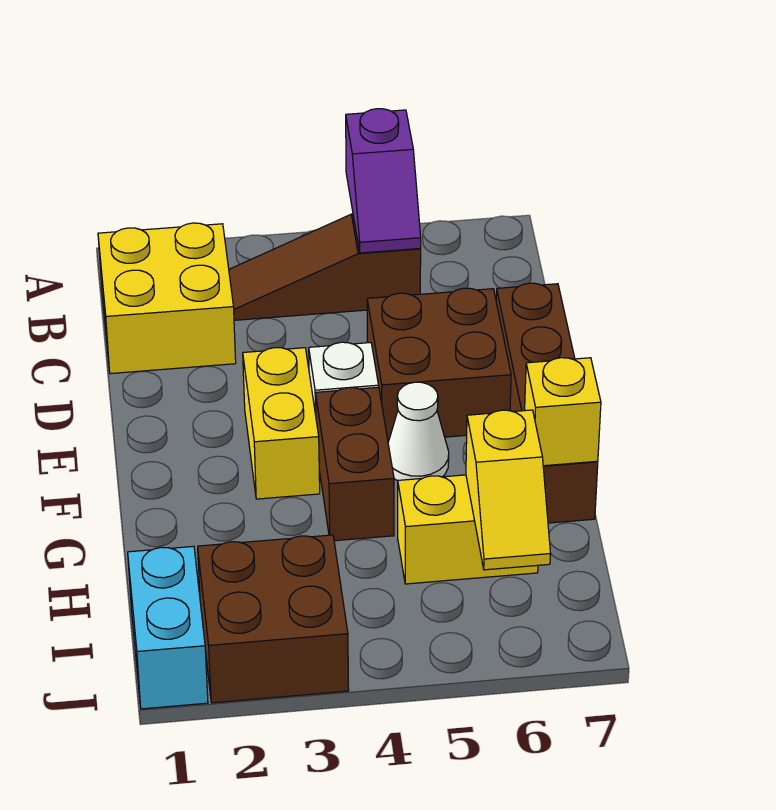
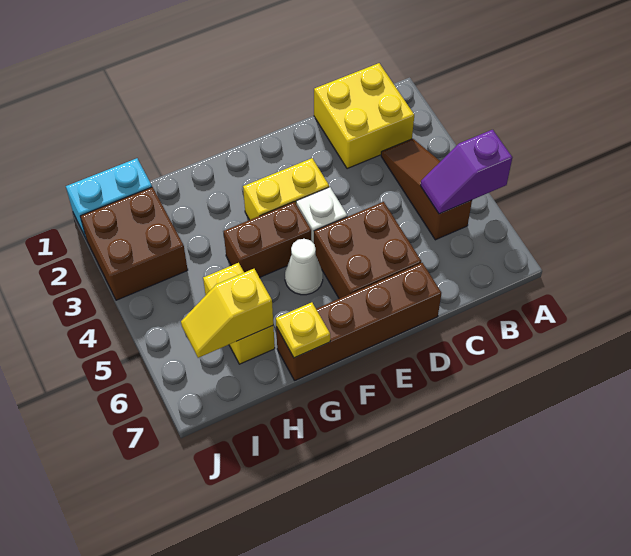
yellow brick G7 level 2 -> yellow plate G7 level 2

